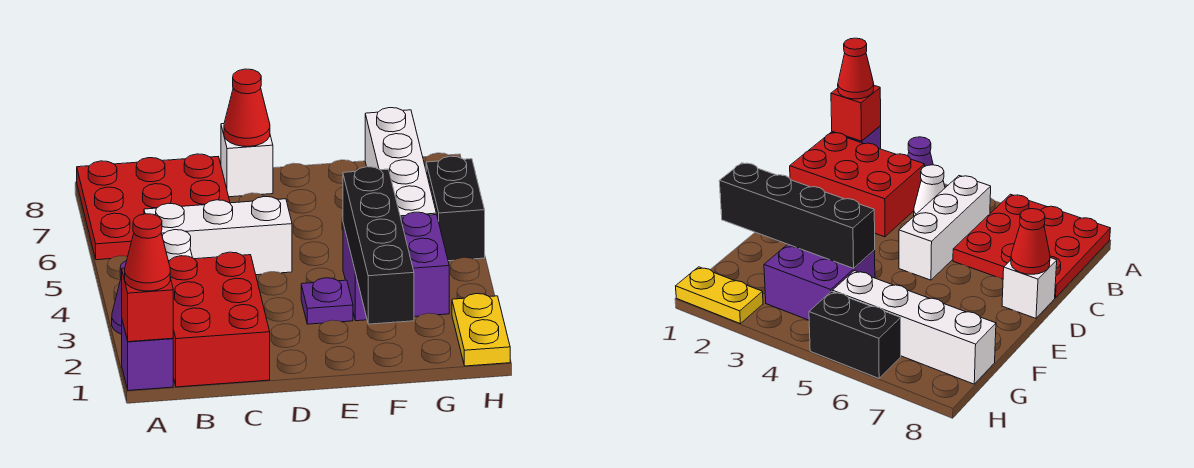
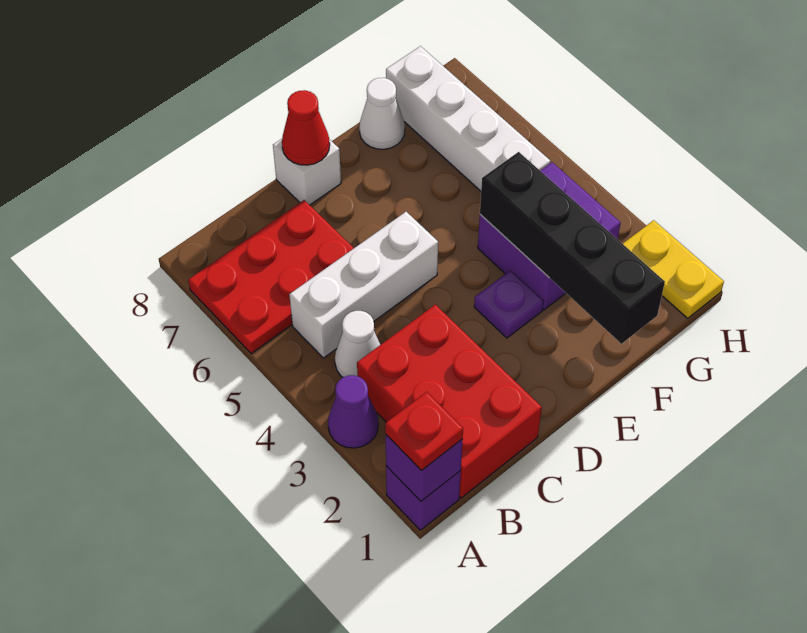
red brick A1 level 2 -> purple brick A1 level 2
red cone A1 level 3 -> red plate A1 level 3
red plate A6:C8 level 1 -> red plate A6:C7 level 1
none -> white cone F8 level 1
black brick H5:H6 level 1 -> none

